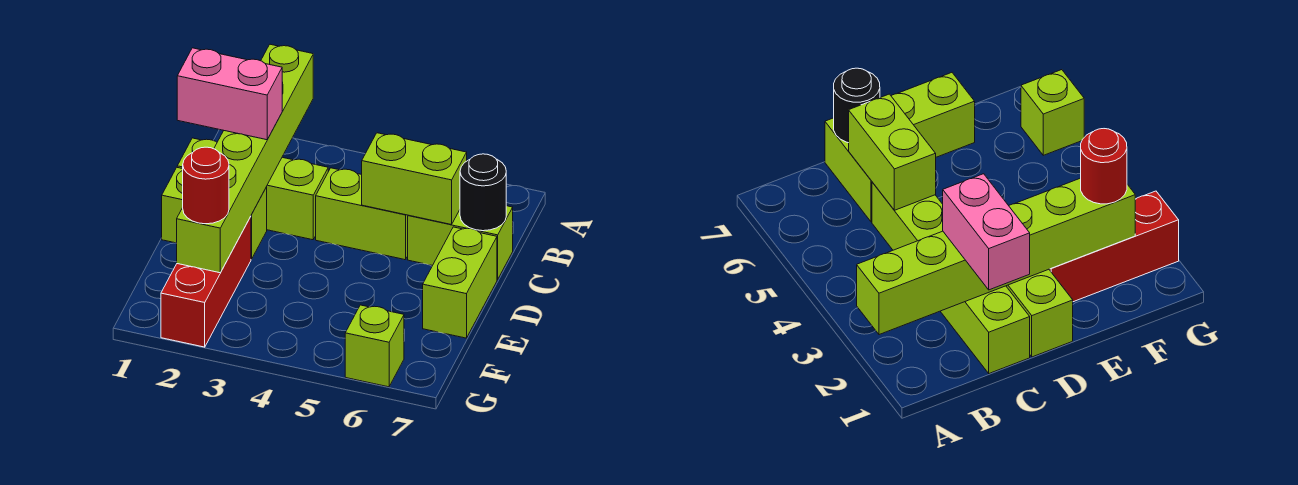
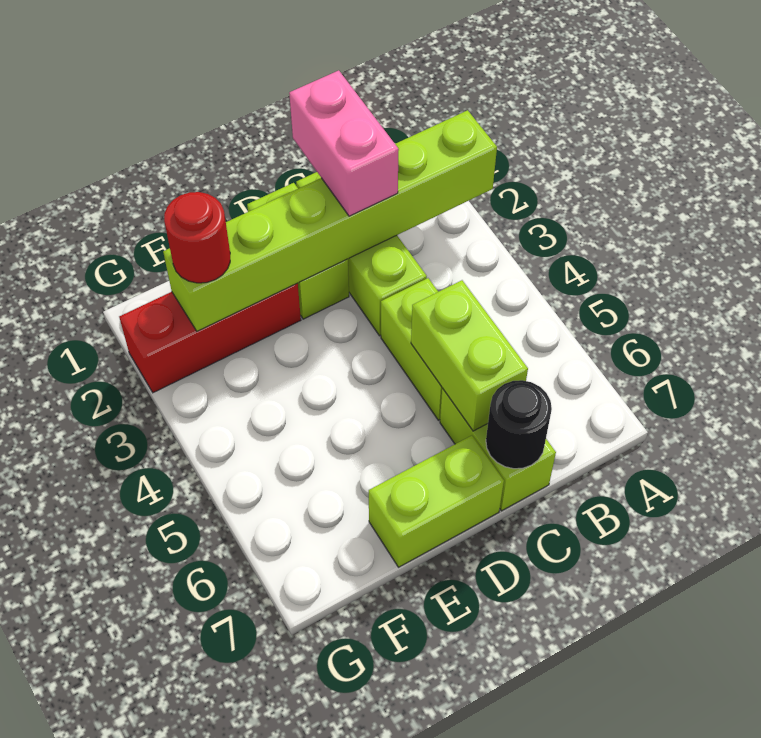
lime brick G6 level 1 -> none

